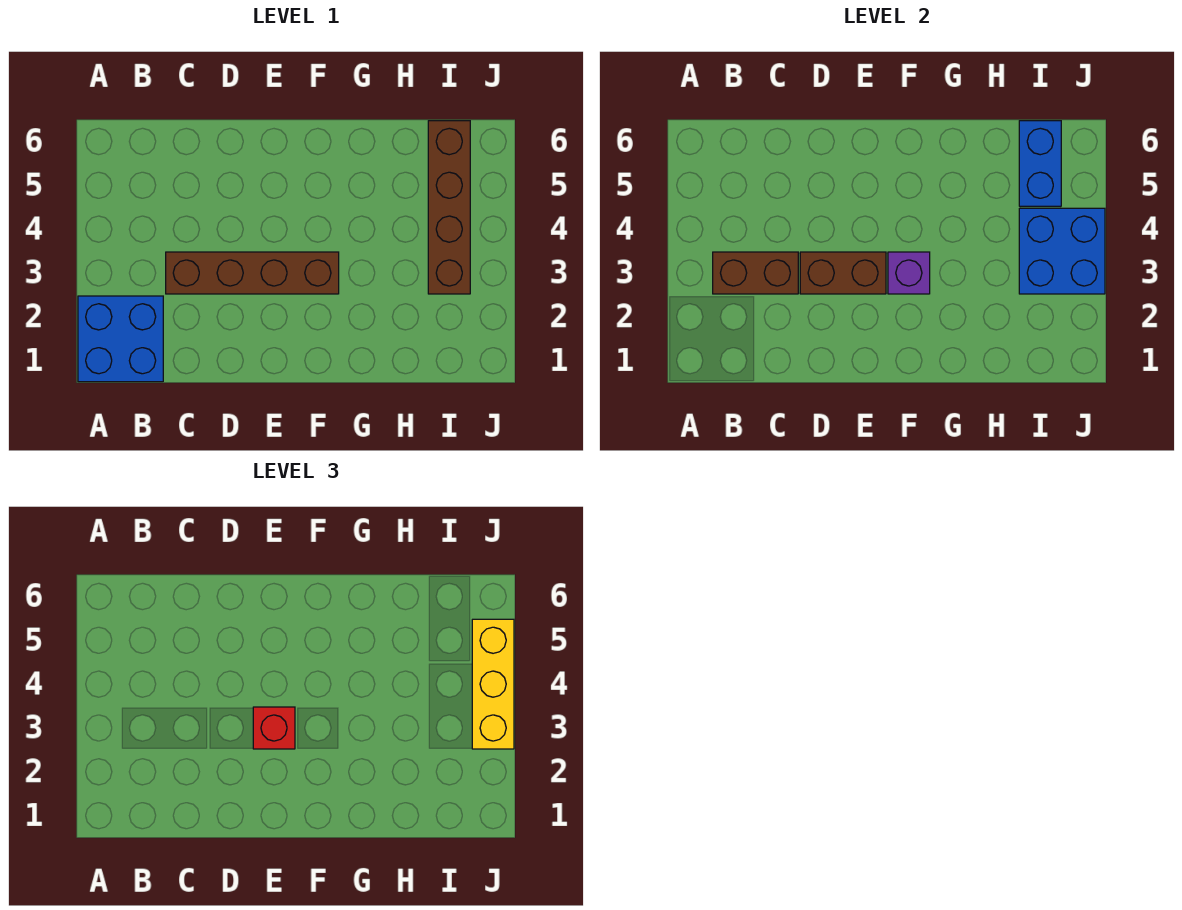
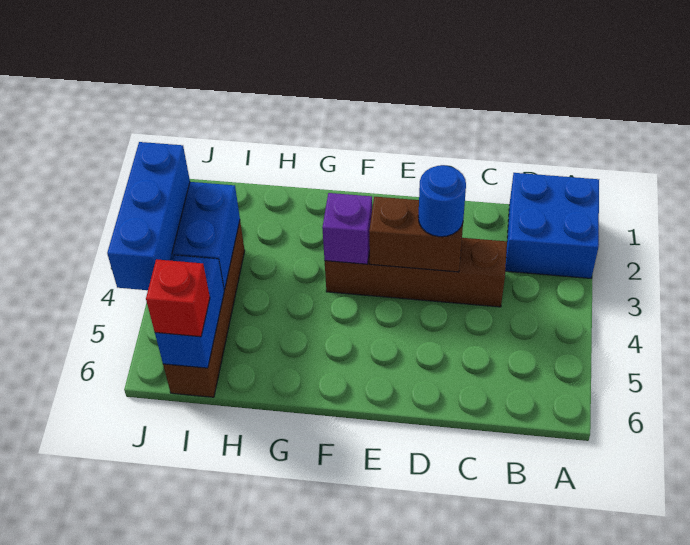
brown brick B3:C3 level 2 -> none
none -> blue round brick D3 level 3
red brick E3 level 3 -> red brick I6 level 3
yellow brick J3:J5 level 3 -> blue brick J3:J5 level 3

